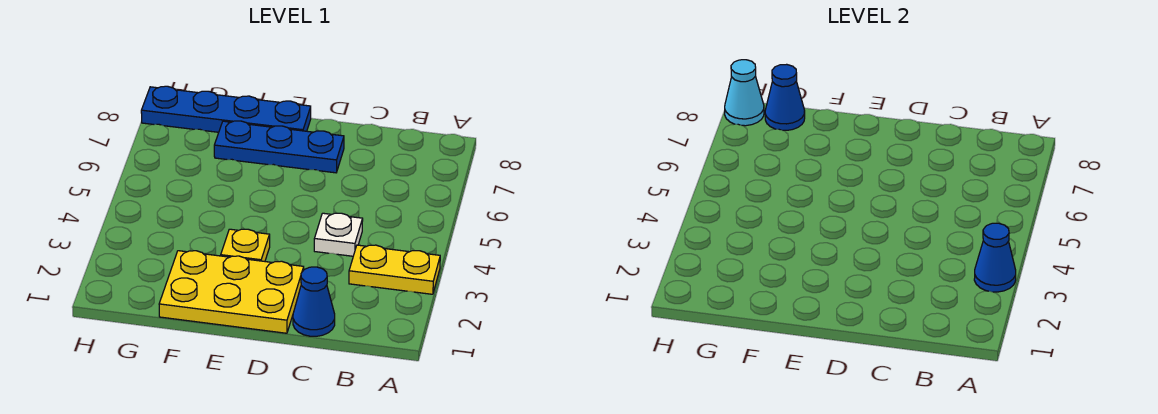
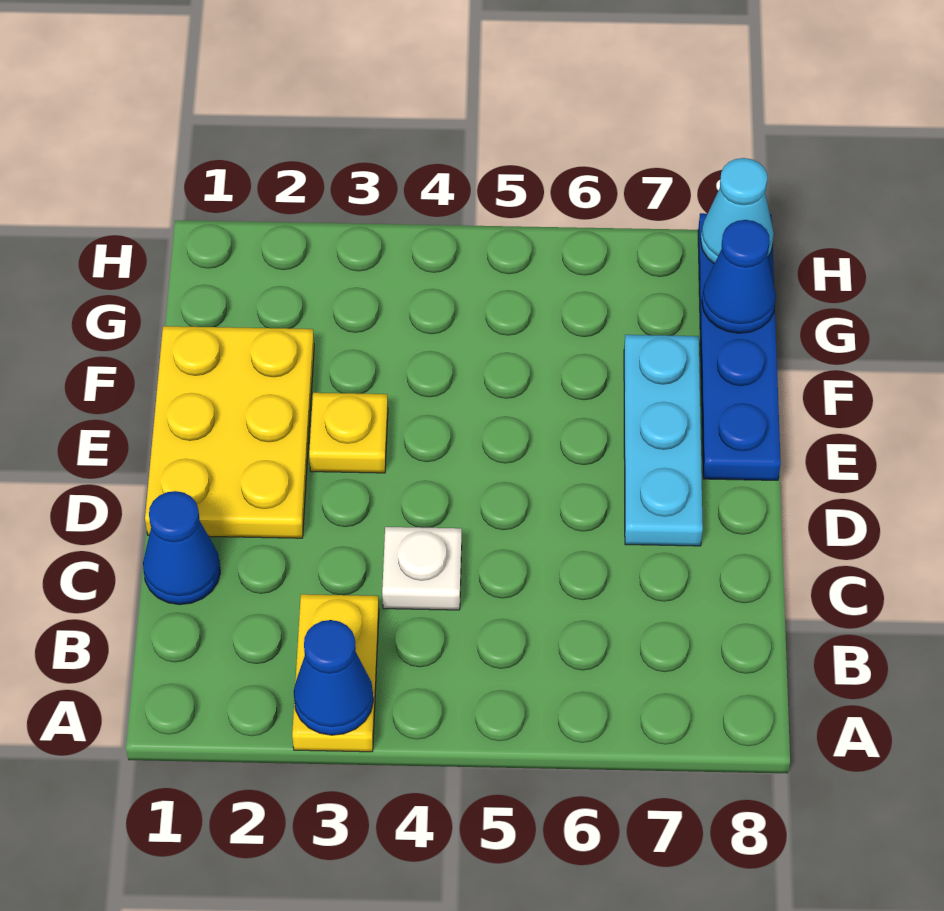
blue plate D7:F7 level 1 -> cyan plate D7:F7 level 1

